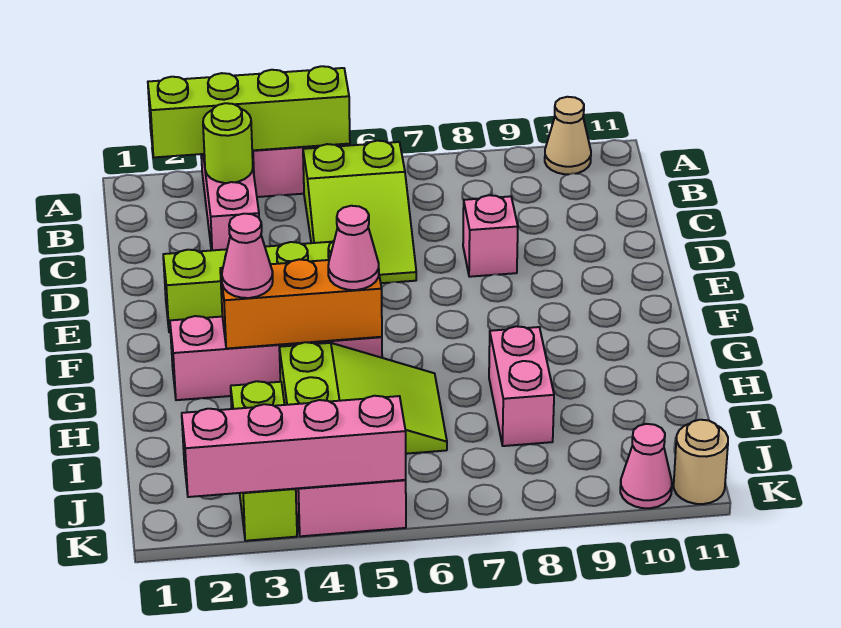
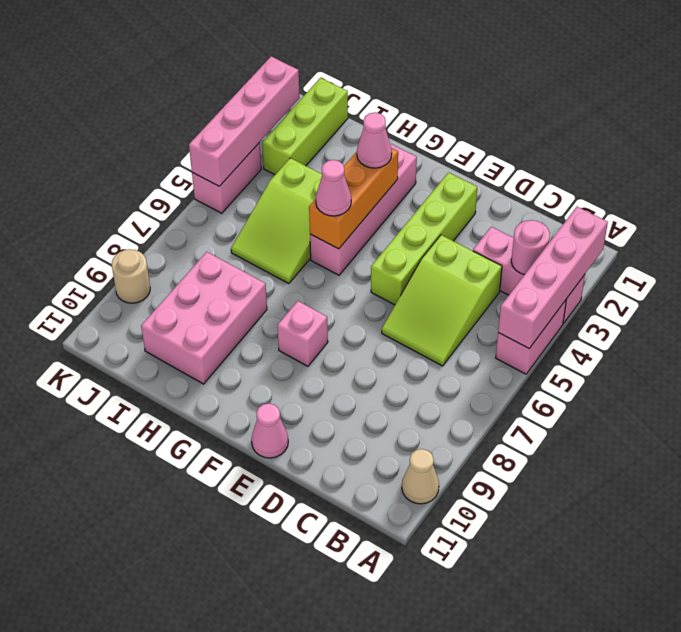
lime brick A2:A5 level 2 -> pink brick A2:A5 level 2
lime round brick B3 level 2 -> pink round brick B3 level 2
lime slope B5:D6 level 1 top B -> lime slope C4:D6 level 1 top 4
pink brick D8 level 1 -> pink brick F8 level 1
pink brick H8:I8 level 1 -> pink brick H8:I10 level 1
lime brick I3:K3 level 1 -> lime brick J1:J3 level 1
pink cone K10 level 1 -> pink cone E11 level 1
tan round brick K11 level 1 -> tan round brick K9 level 1

